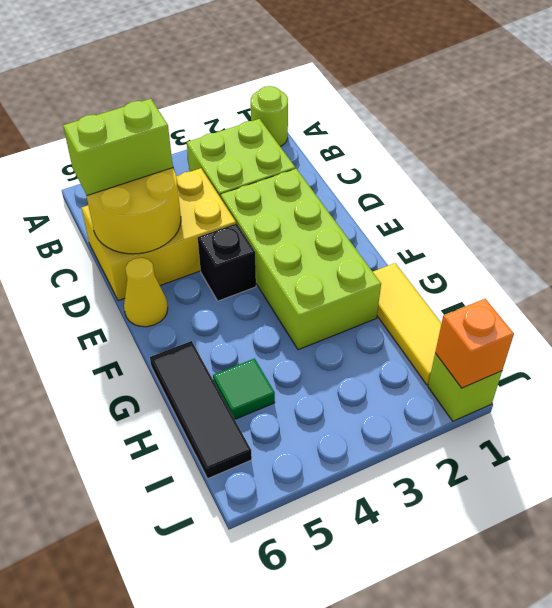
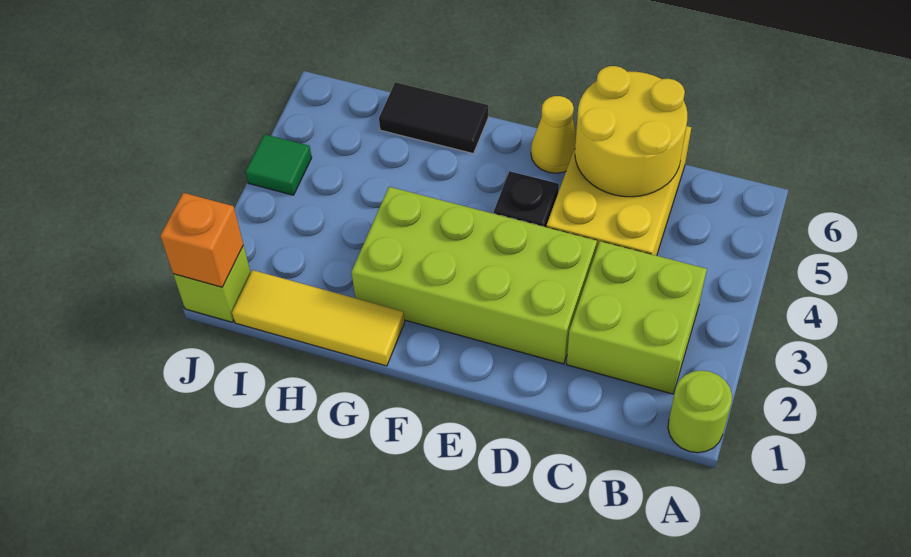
lime brick C5:C6 level 3 -> none
black tile G6:I6 level 1 -> black tile G6:H6 level 1
green tile H5 level 1 -> green tile J4 level 1

